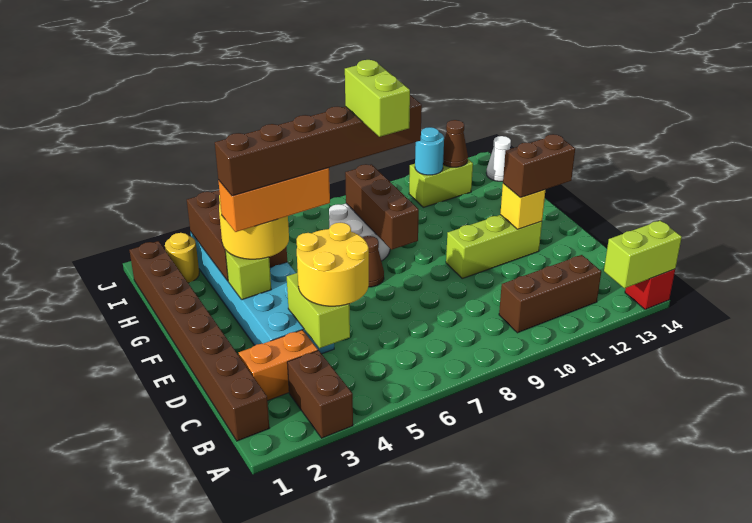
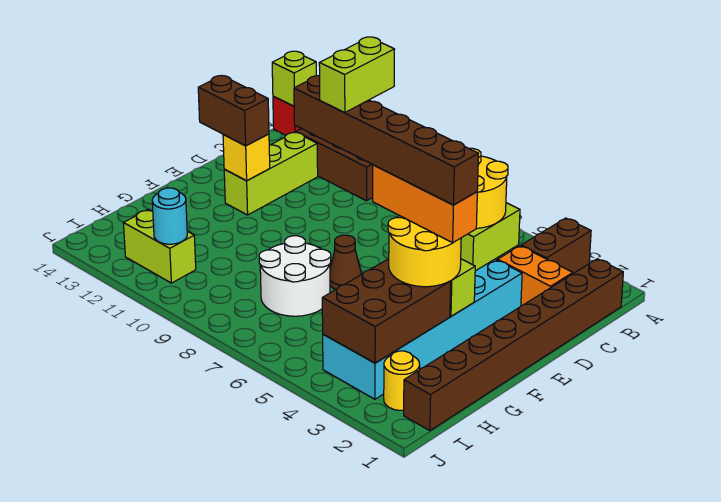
lime brick A13:A14 level 2 -> lime brick A14 level 2
lime brick E10:E12 level 1 -> lime brick C12:E12 level 1
brown brick F8:H8 level 2 -> none
brown cone I12 level 2 -> none
white cone I14 level 1 -> none

